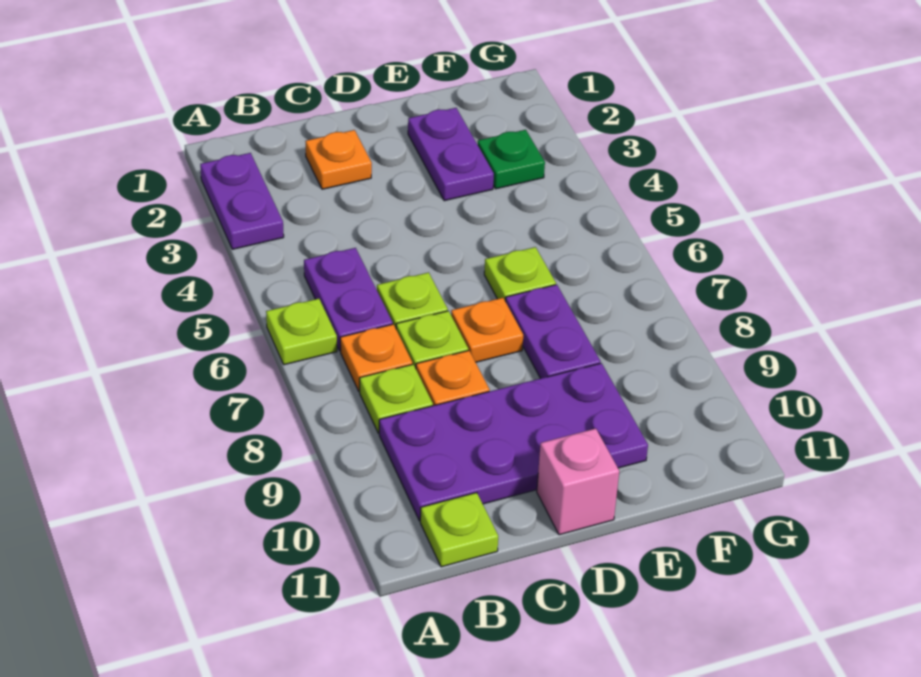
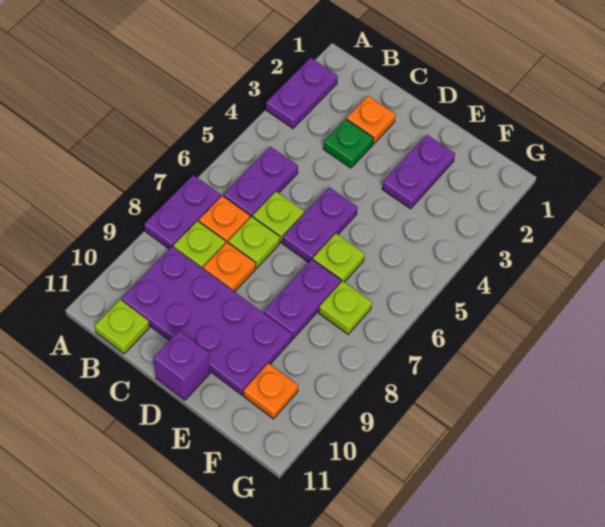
lime plate A6 level 1 -> lime plate F7 level 1
none -> purple plate A7:A8 level 1
none -> purple plate D5:D6 level 1
orange plate D7 level 1 -> orange plate F10 level 1
pink brick D11 level 1 -> purple brick D11 level 1
green plate F3 level 1 -> green plate C3 level 1

